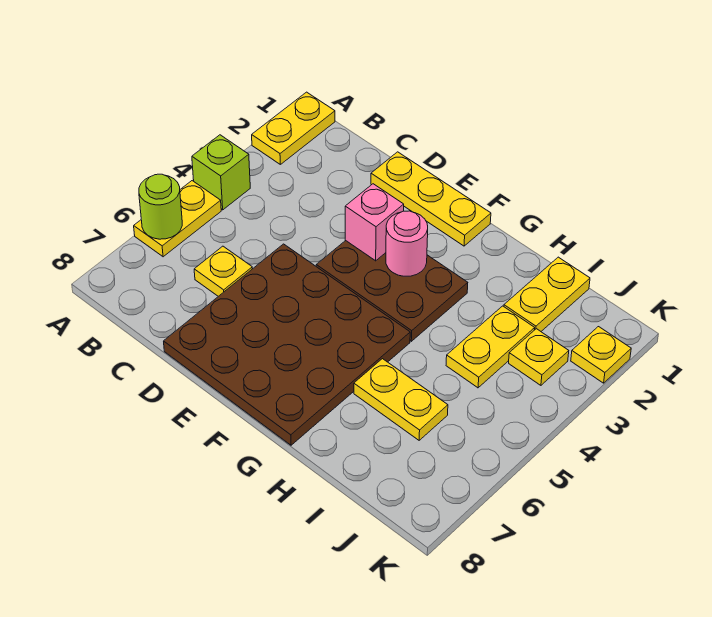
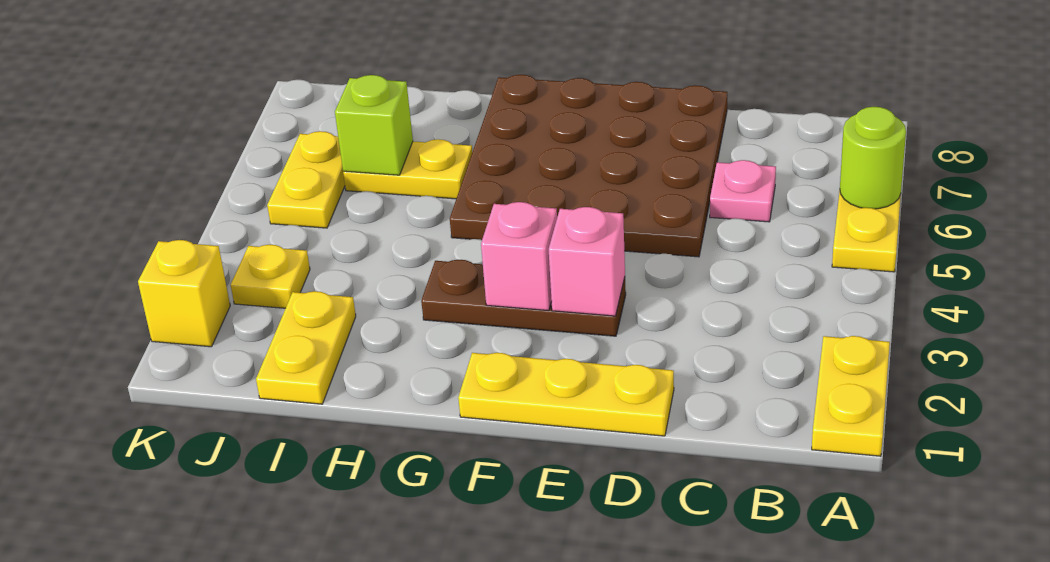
lime brick A4 level 1 -> lime brick I6 level 2
yellow plate C6 level 1 -> pink plate C6 level 1
brown plate E3:G4 level 1 -> brown plate E3:G3 level 1
pink round brick F3 level 2 -> pink brick F3 level 2
yellow plate I3:I4 level 1 -> yellow plate J5:J6 level 1
yellow plate K2 level 1 -> yellow brick K2 level 1

